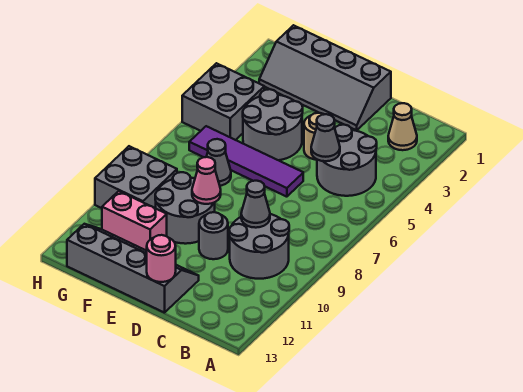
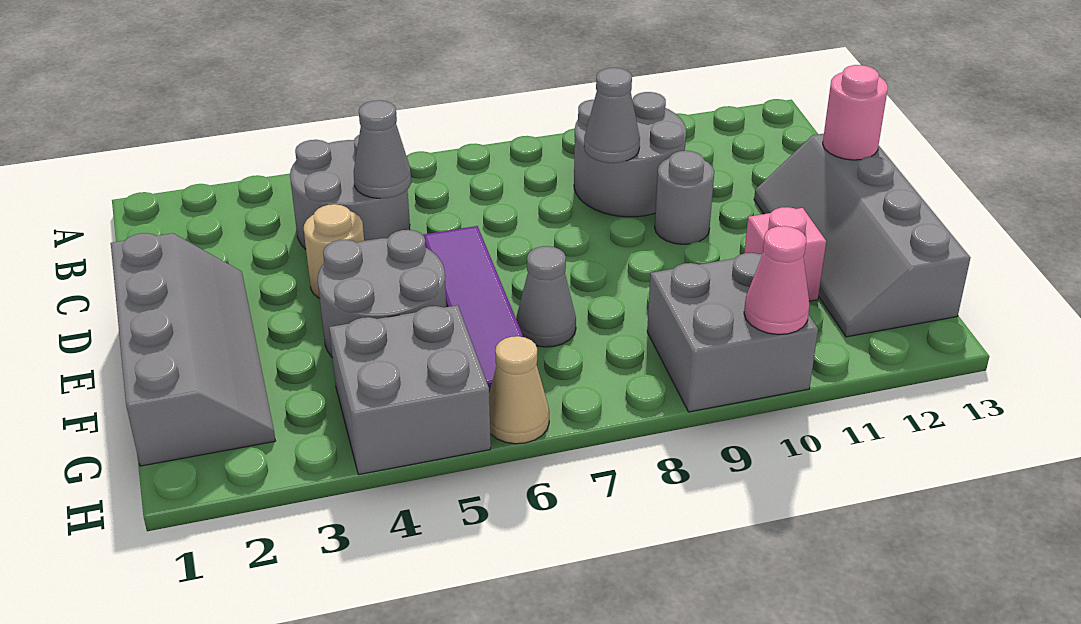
tan cone B2 level 1 -> tan cone H6 level 1
grey round brick E9:F10 level 1 -> none
pink cone E9 level 2 -> pink cone H10 level 2
pink brick F11:G11 level 1 -> pink brick F11 level 1

